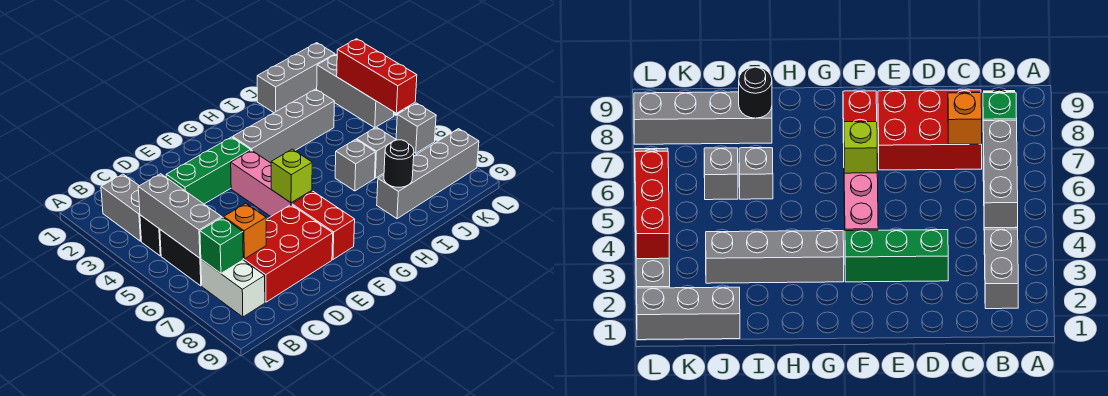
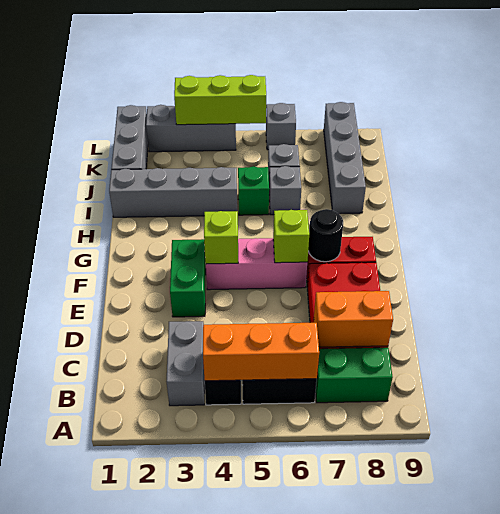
grey brick B2:B3 level 1 -> grey brick B3:C3 level 1
grey brick B4:B6 level 2 -> orange brick B4:B6 level 2
white brick B7:B8 level 1 -> green brick B7:B8 level 1
green brick B7 level 2 -> green brick I5 level 1
orange brick C7 level 2 -> orange brick C7:C8 level 2
green brick D3:F3 level 1 -> green brick E3:F3 level 1
none -> lime brick F4 level 2
grey brick G3:J3 level 1 -> grey brick I1:I4 level 1
black round brick I8 level 2 -> black round brick F7 level 2
red brick L3:L5 level 2 -> lime brick L3:L5 level 2

